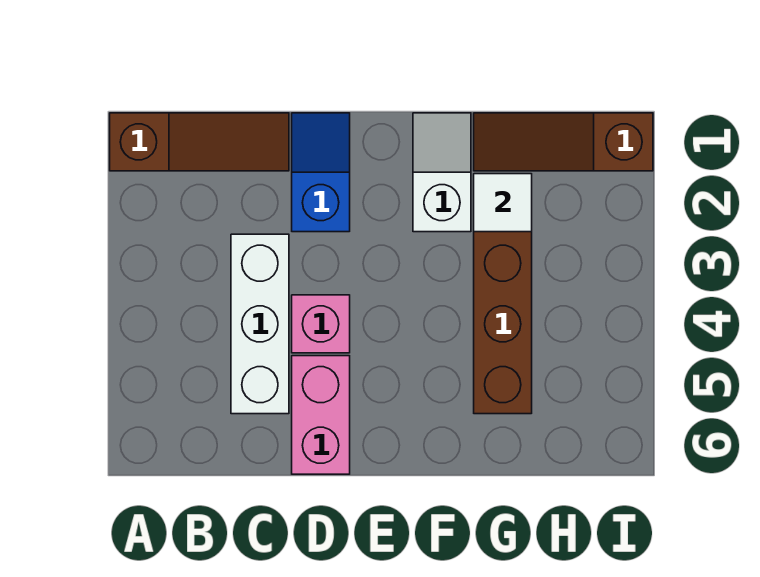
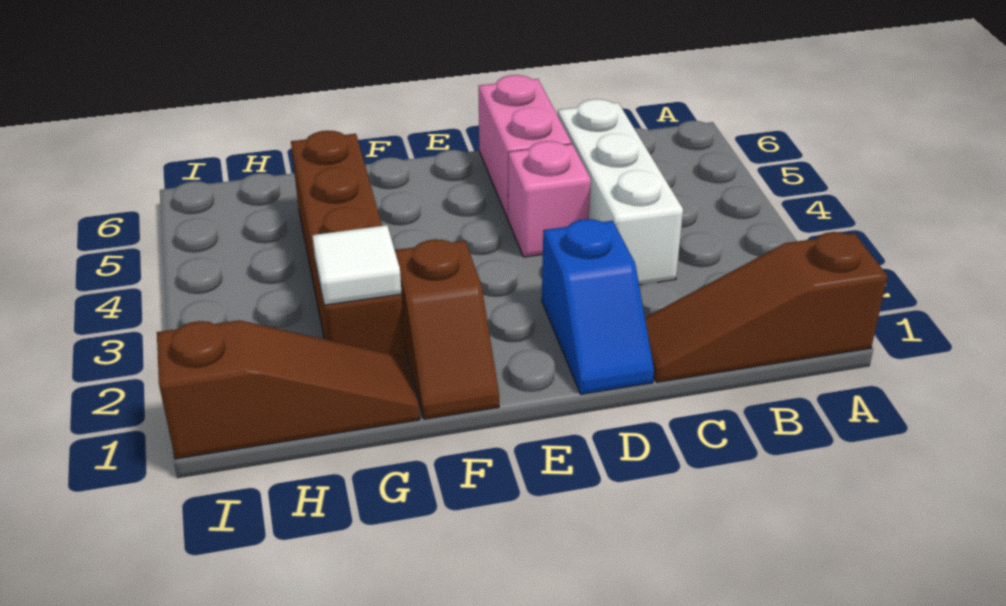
white slope F1:F2 level 1 top 2 -> brown slope F1:F2 level 1 top 2

